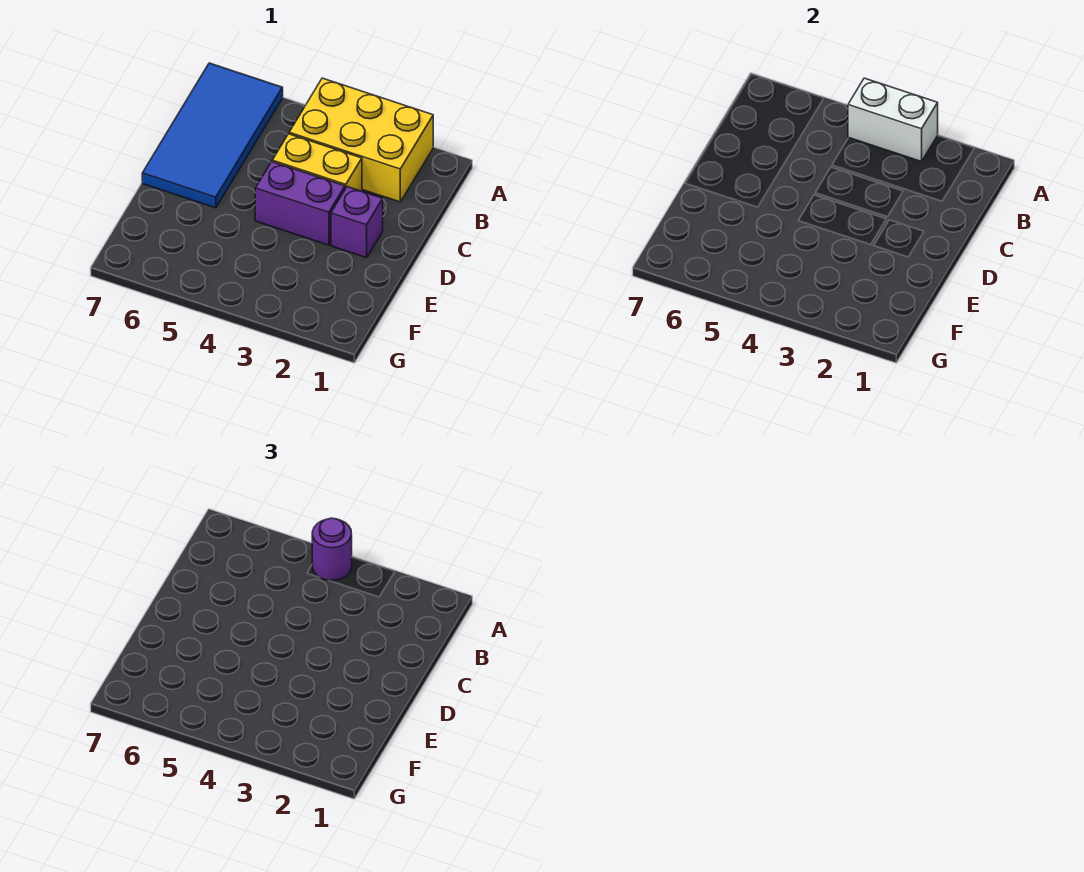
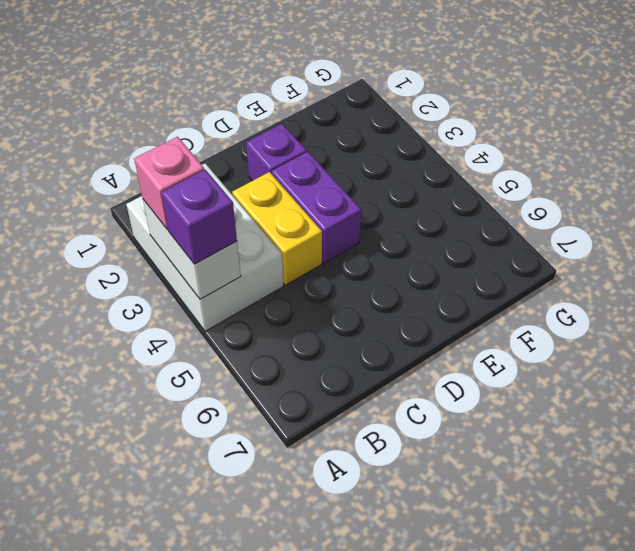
yellow brick A2:B4 level 1 -> white brick A2:B4 level 1
none -> pink brick A3 level 3
purple round brick A4 level 3 -> purple brick A4 level 3
blue tile A6:D7 level 1 -> none

